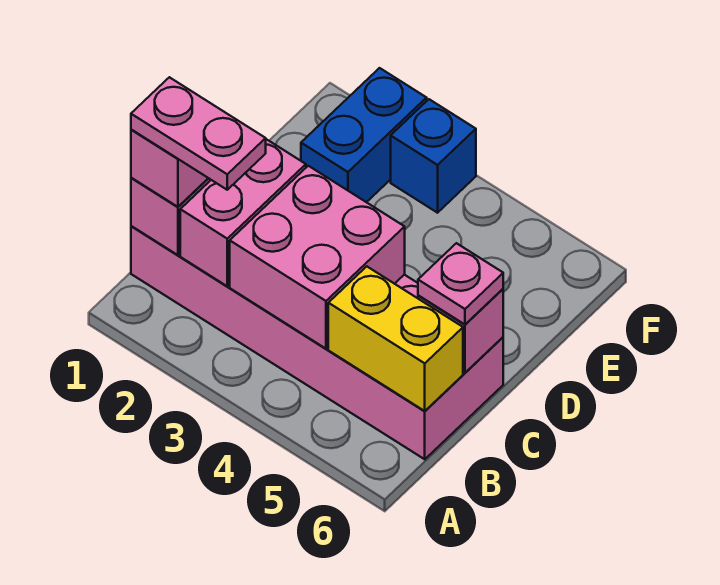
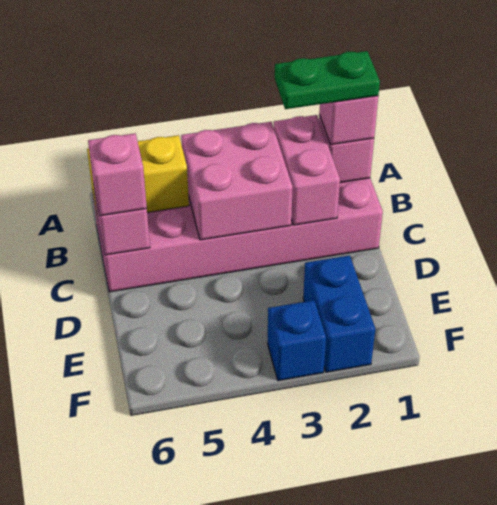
pink plate B1:B2 level 4 -> green plate B1:B2 level 4
pink plate C6 level 3 -> pink brick C6 level 3

